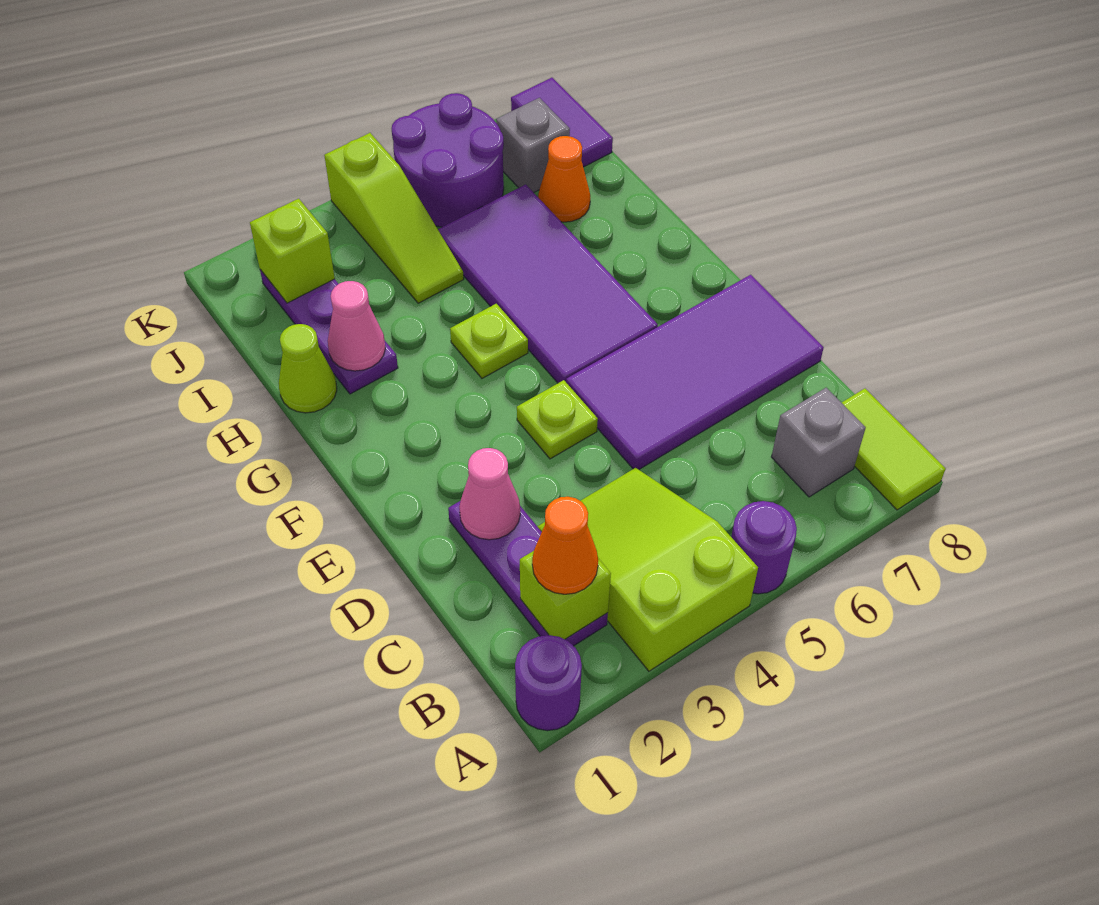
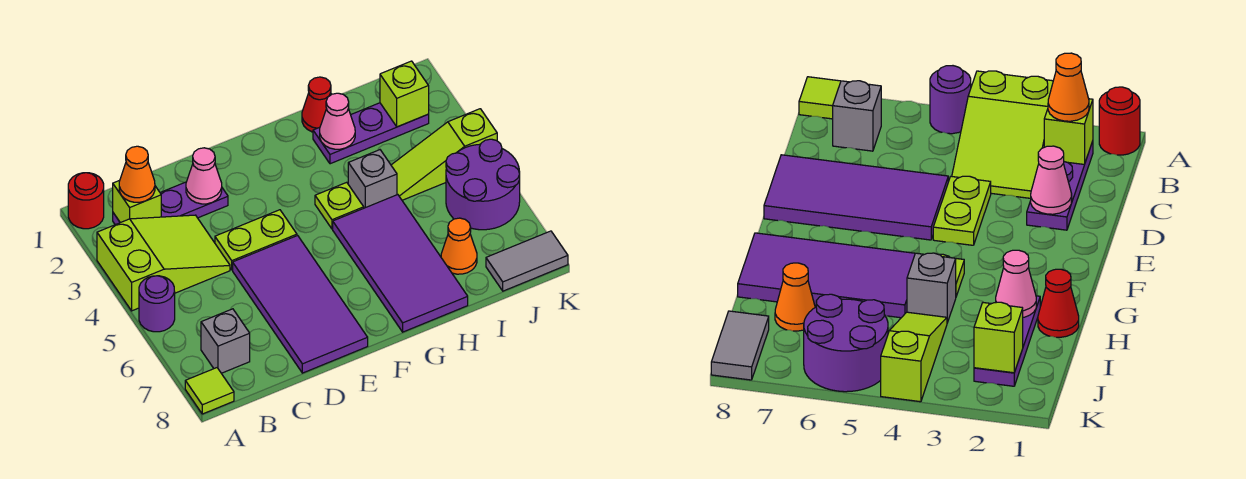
purple round brick A1 level 1 -> red round brick A1 level 1
lime tile A8:B8 level 1 -> lime tile A8 level 1
lime plate E4 level 1 -> lime plate D4:E4 level 1
purple tile F5:I6 level 1 -> purple tile G5:H8 level 1
lime cone H1 level 1 -> red cone H1 level 1
grey brick J7 level 1 -> grey brick H4 level 1
purple tile J8:K8 level 1 -> grey tile J8:K8 level 1

